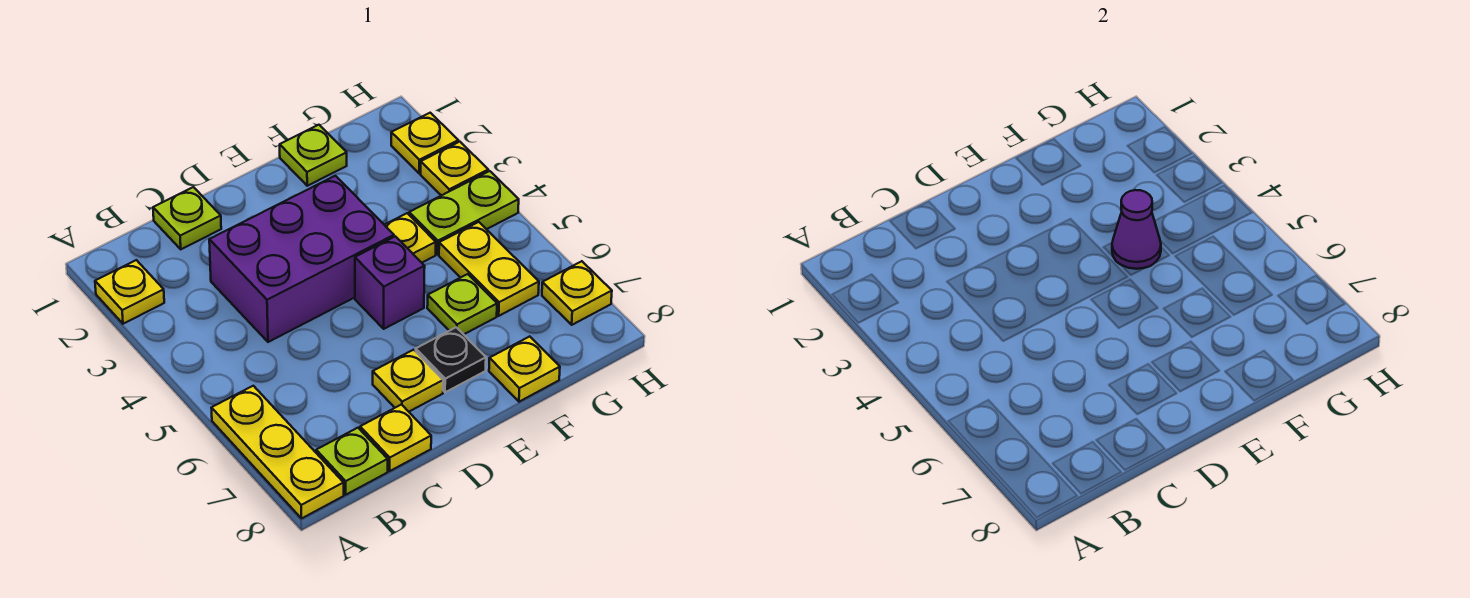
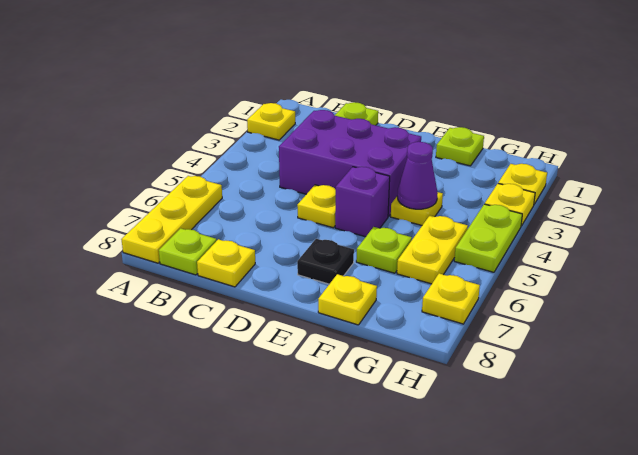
yellow plate D7 level 1 -> yellow plate D5 level 1
lime plate G4:H4 level 1 -> lime plate H4:H5 level 1

